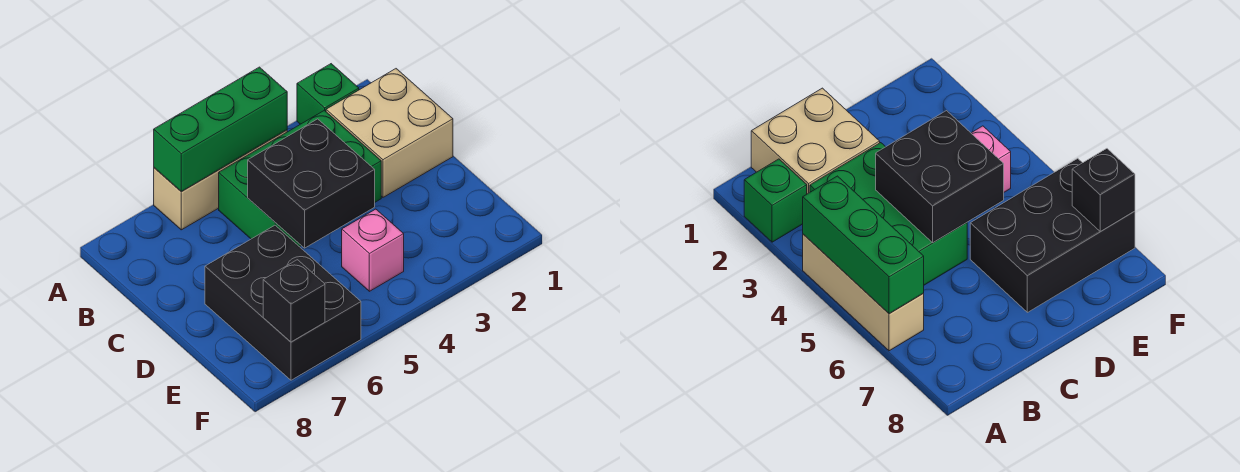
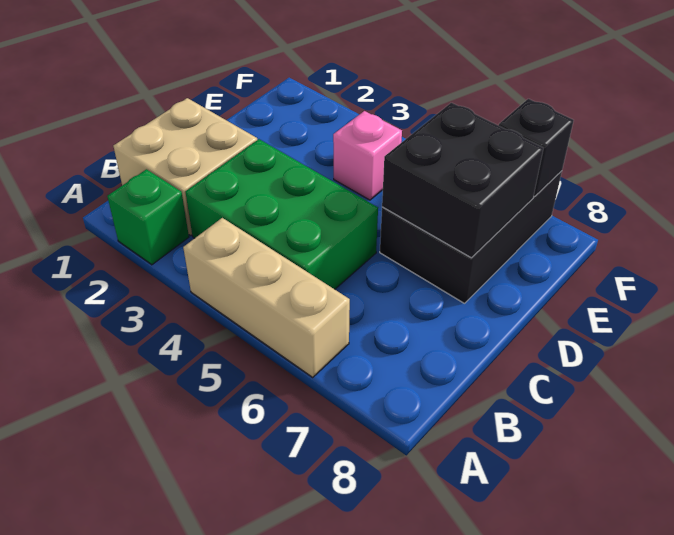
green brick A4:A6 level 2 -> none
black brick C4:D5 level 2 -> black brick D6:E7 level 2

